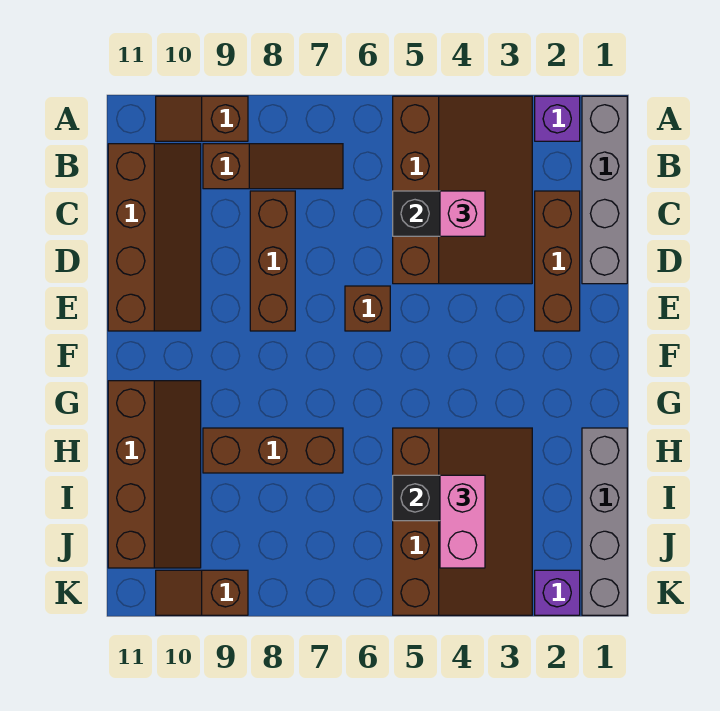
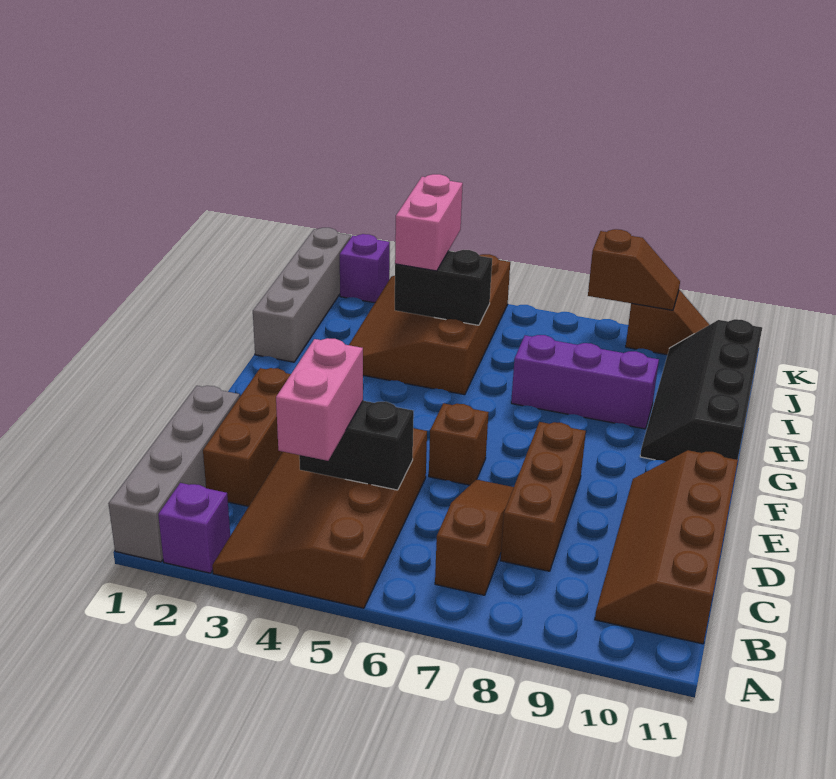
brown slope A9:A10 level 1 top 9 -> brown slope K8:K9 level 2 top 8
brown slope B7:B9 level 1 top 9 -> brown slope B7:D7 level 1 top B
pink brick C4 level 3 -> pink brick B4:C4 level 3
brown slope G10:J11 level 1 top 11 -> black slope G10:J11 level 1 top 11
brown brick H7:H9 level 1 -> purple brick H7:H9 level 1

